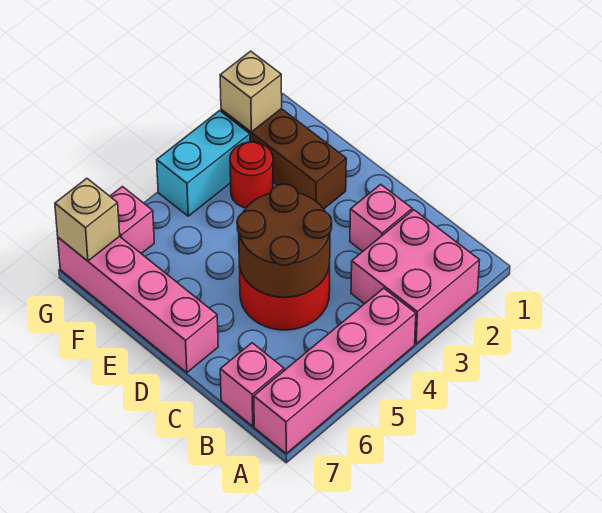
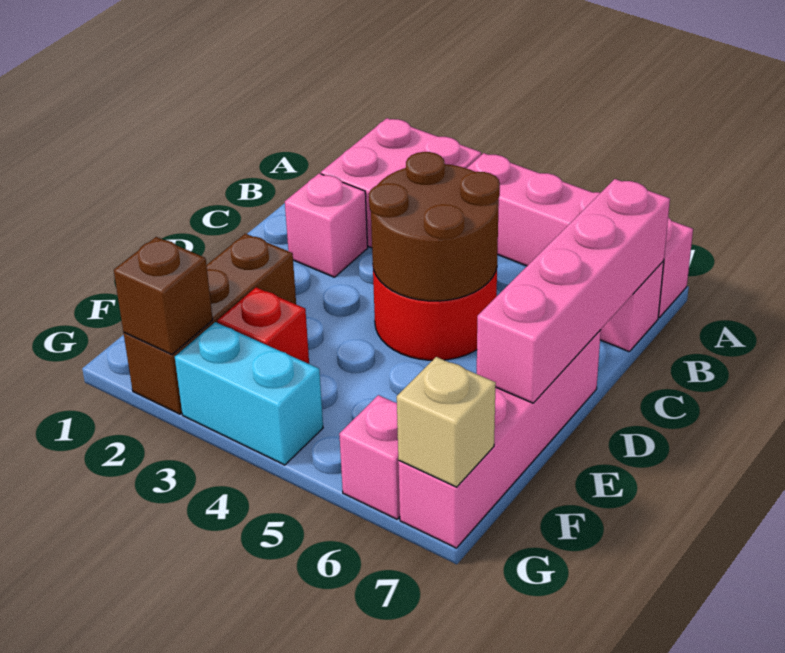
none -> pink brick B7:E7 level 2
red round brick F3 level 1 -> red brick F3 level 1
tan brick G2 level 2 -> brown brick G2 level 2

